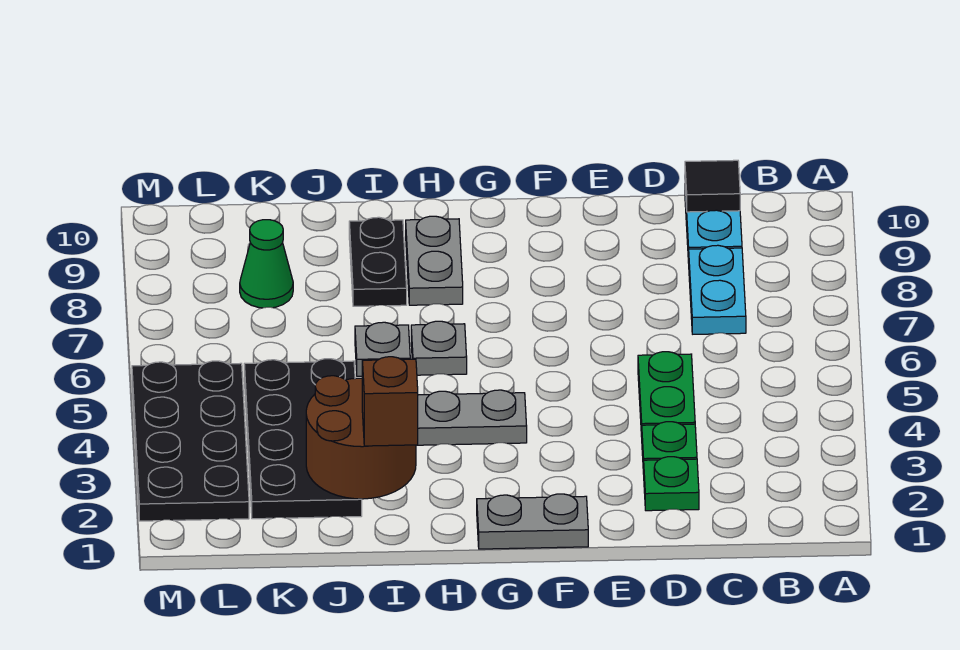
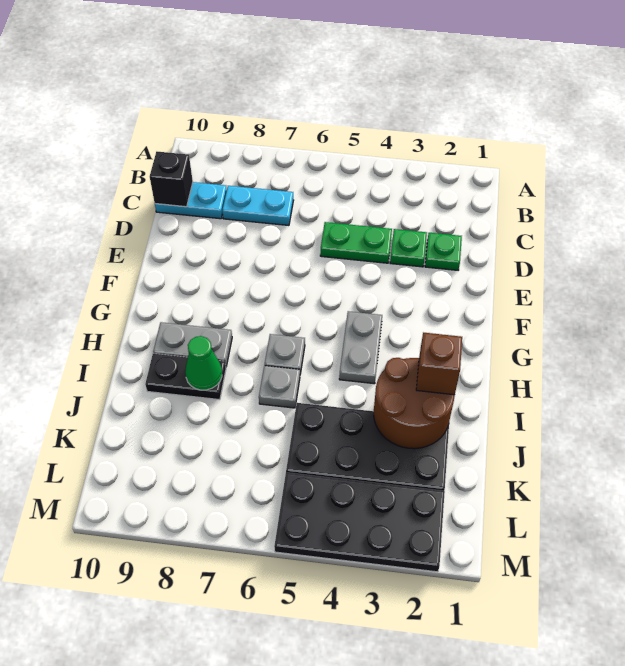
black tile C10 level 2 -> black brick C10 level 2
grey plate F1:G1 level 1 -> none
green cone K8 level 1 -> green cone I8 level 2

